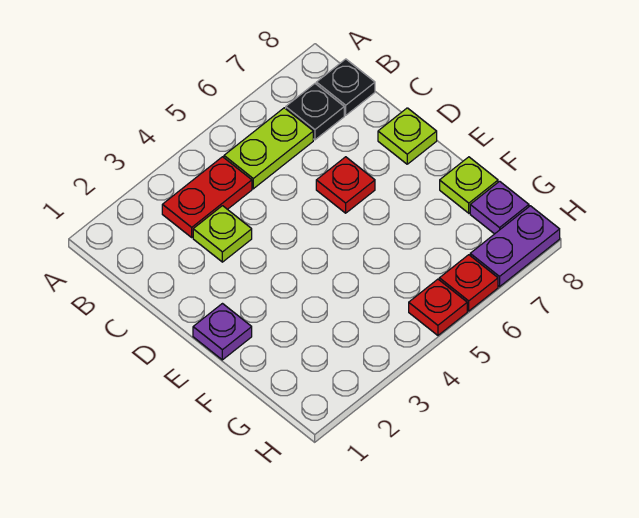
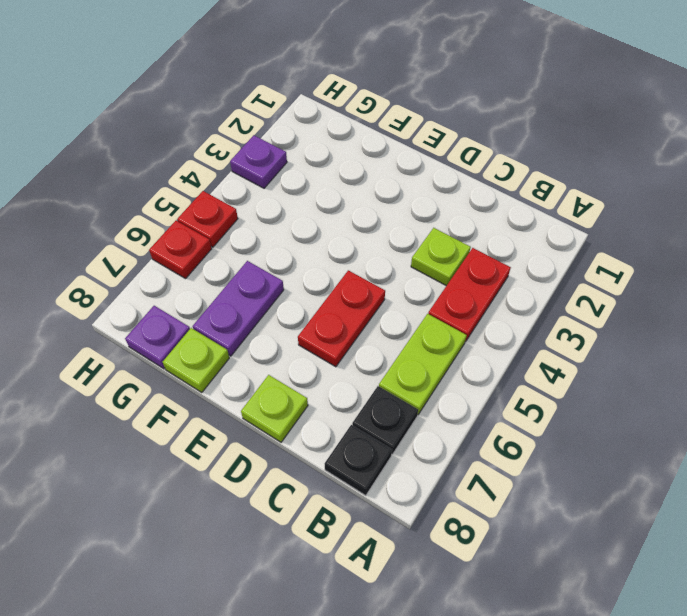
red plate D6 level 1 -> red plate D5:D6 level 1
purple plate E1 level 1 -> purple plate H3 level 1
purple plate H7:H8 level 1 -> purple plate F6:F7 level 1

